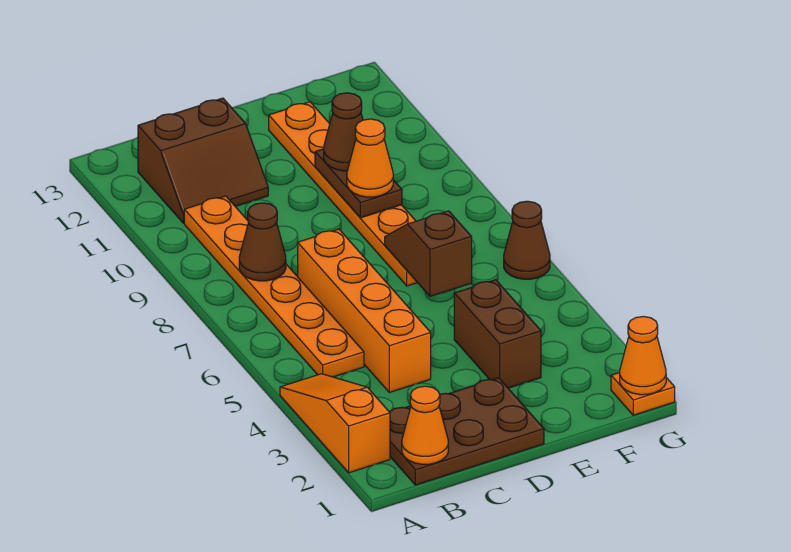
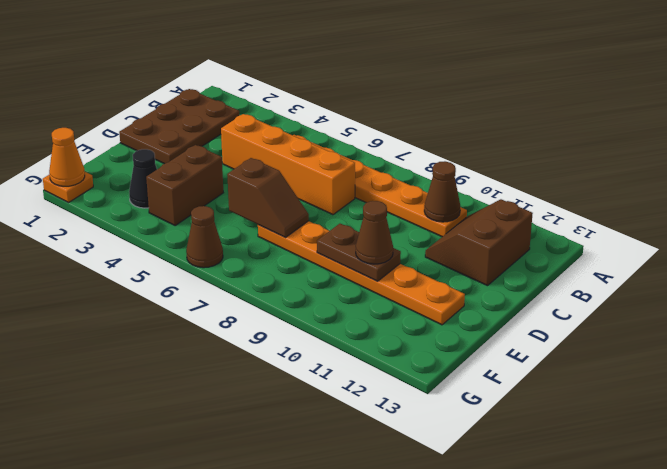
orange slope A2:A4 level 1 top 2 -> none
orange cone B1 level 2 -> none
brown cone B8 level 2 -> brown cone B10 level 2
brown brick E3:E4 level 1 -> brown brick E4:F4 level 1
orange cone E9 level 3 -> none
none -> black cone F3 level 1

